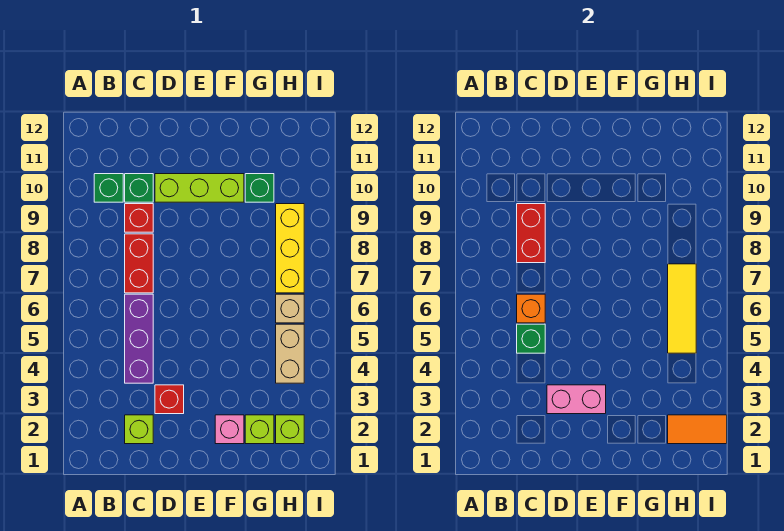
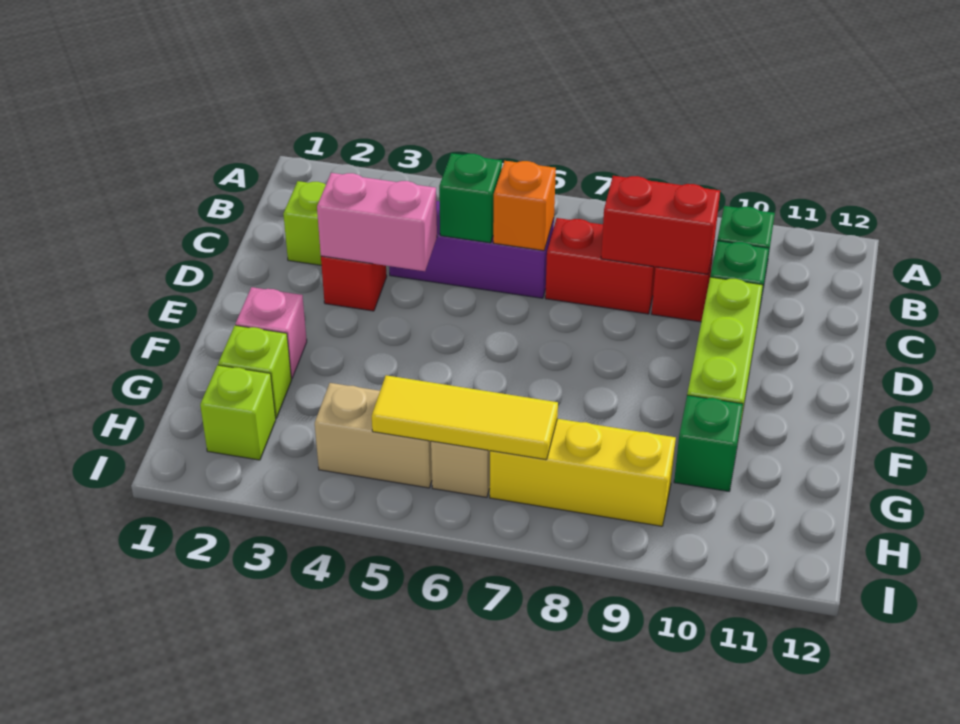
pink brick D3:E3 level 2 -> pink brick D3:D4 level 2
orange tile H2:I2 level 2 -> none

